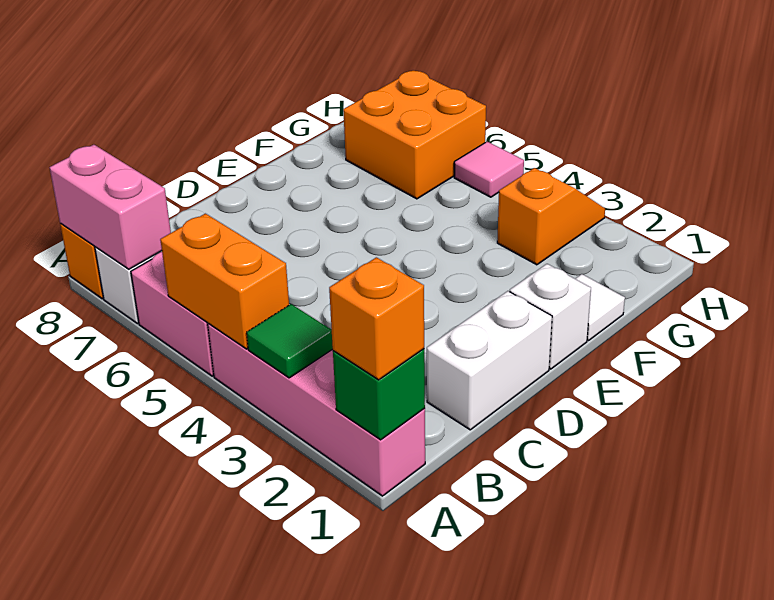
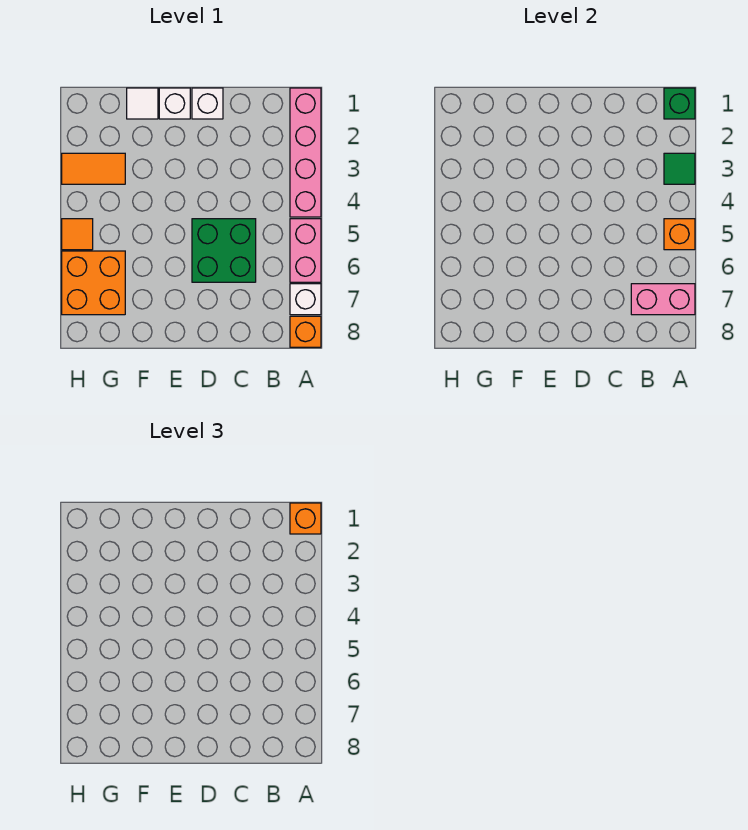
orange brick A4:A5 level 2 -> orange brick A5 level 2
pink brick A7:A8 level 2 -> pink brick A7:B7 level 2
white brick C1:D1 level 1 -> white brick D1 level 1
none -> green brick C5:D6 level 1
orange slope G3:H3 level 1 top G -> orange tile G3:H3 level 1
pink tile H5 level 1 -> orange tile H5 level 1

